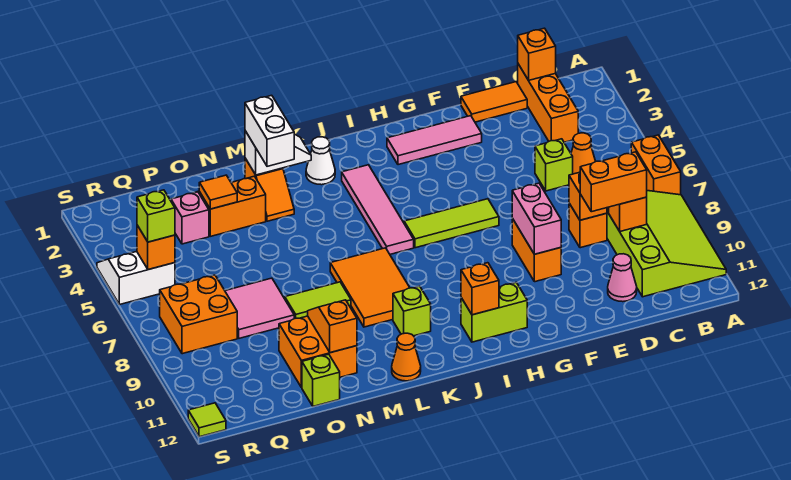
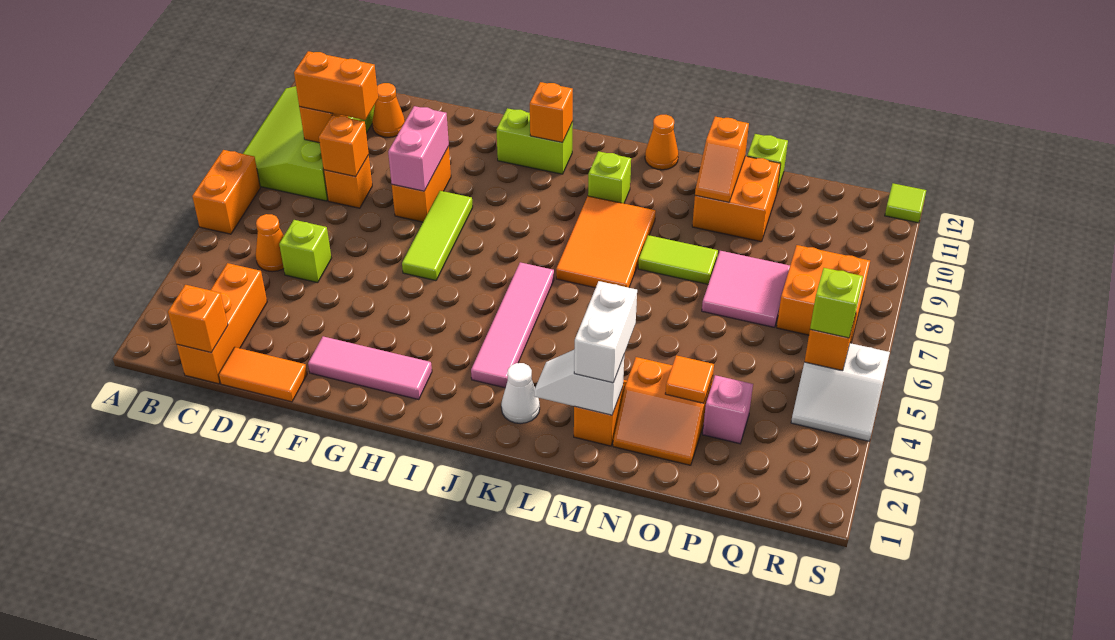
pink cone D11 level 1 -> orange cone D11 level 1
lime tile G6:I6 level 1 -> lime tile G6:G8 level 1

